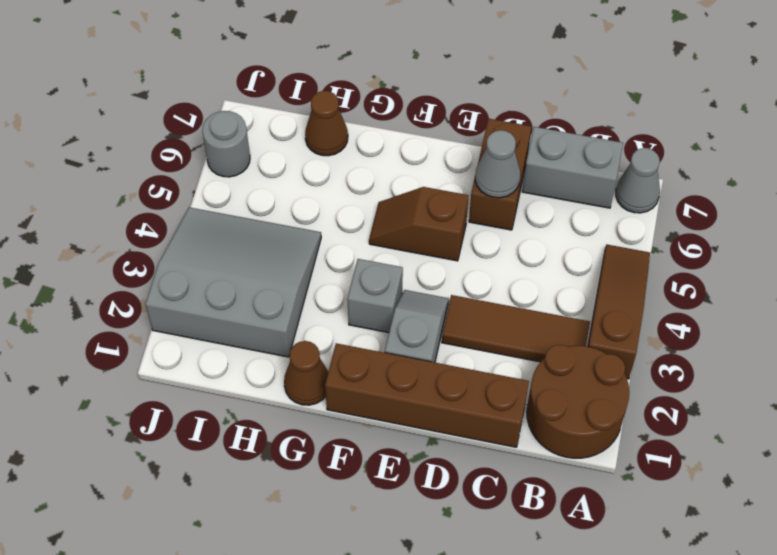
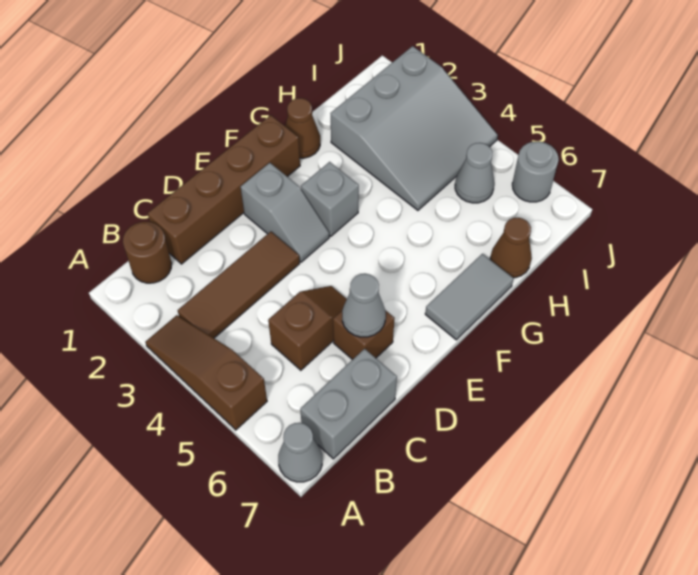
brown round brick A1:B2 level 1 -> brown round brick B1 level 1
brown slope A3:A5 level 1 top 3 -> brown slope A3:A5 level 1 top 5
brown brick D6:D7 level 1 -> brown brick D6 level 1
brown slope E5:F5 level 1 top E -> brown slope C5:D5 level 1 top C
none -> grey tile F7:G7 level 1
none -> grey cone I5 level 1

